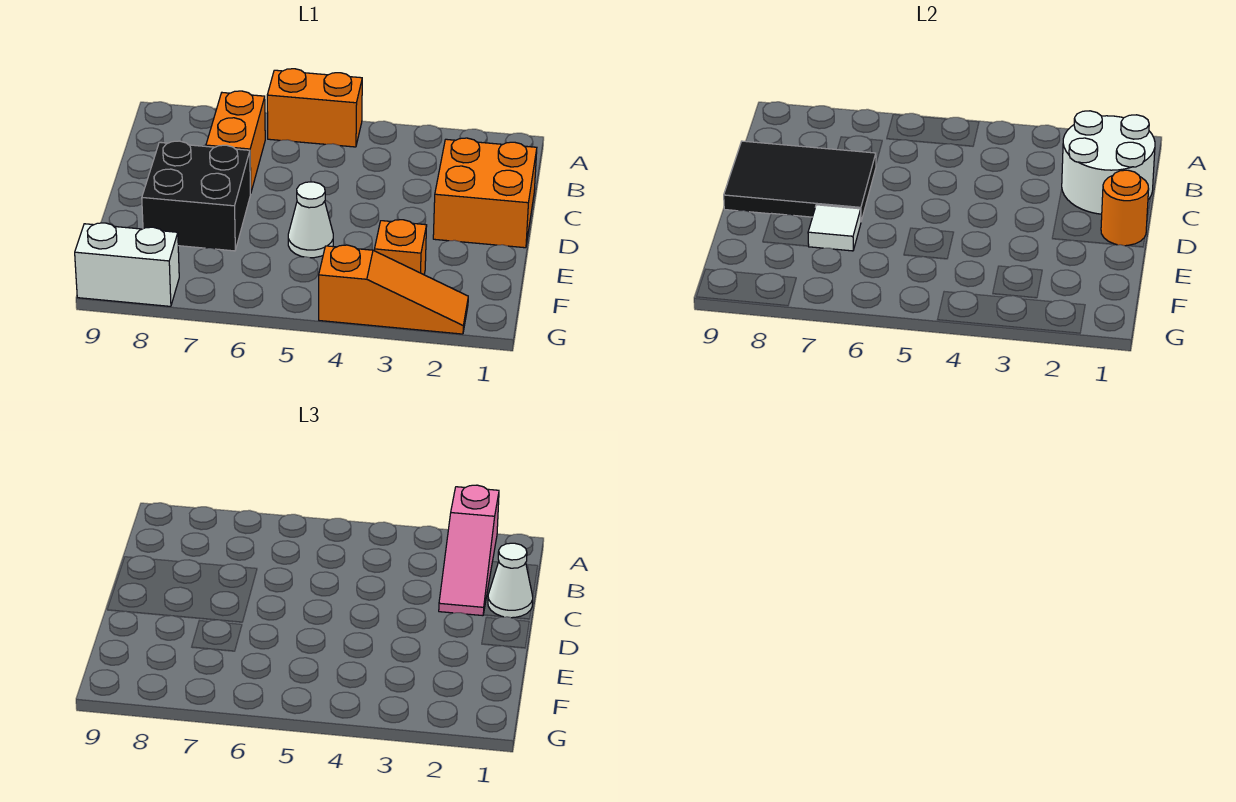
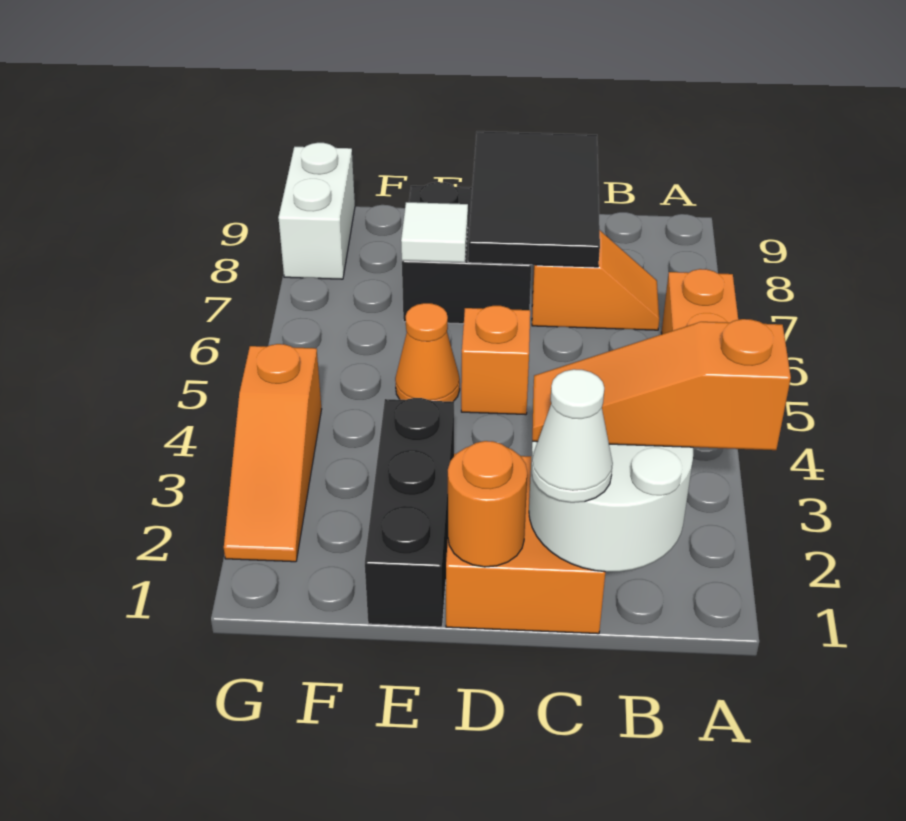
pink slope A2:C2 level 3 top A -> orange slope A2:C2 level 3 top A
orange brick B7:C7 level 1 -> orange slope B7:C7 level 1 top C
none -> black brick E1:E3 level 1
white cone E5 level 1 -> orange cone E5 level 1
orange brick F3 level 1 -> orange brick D5 level 1

